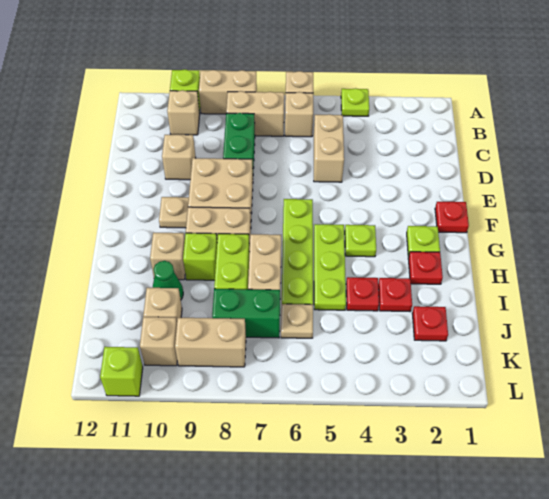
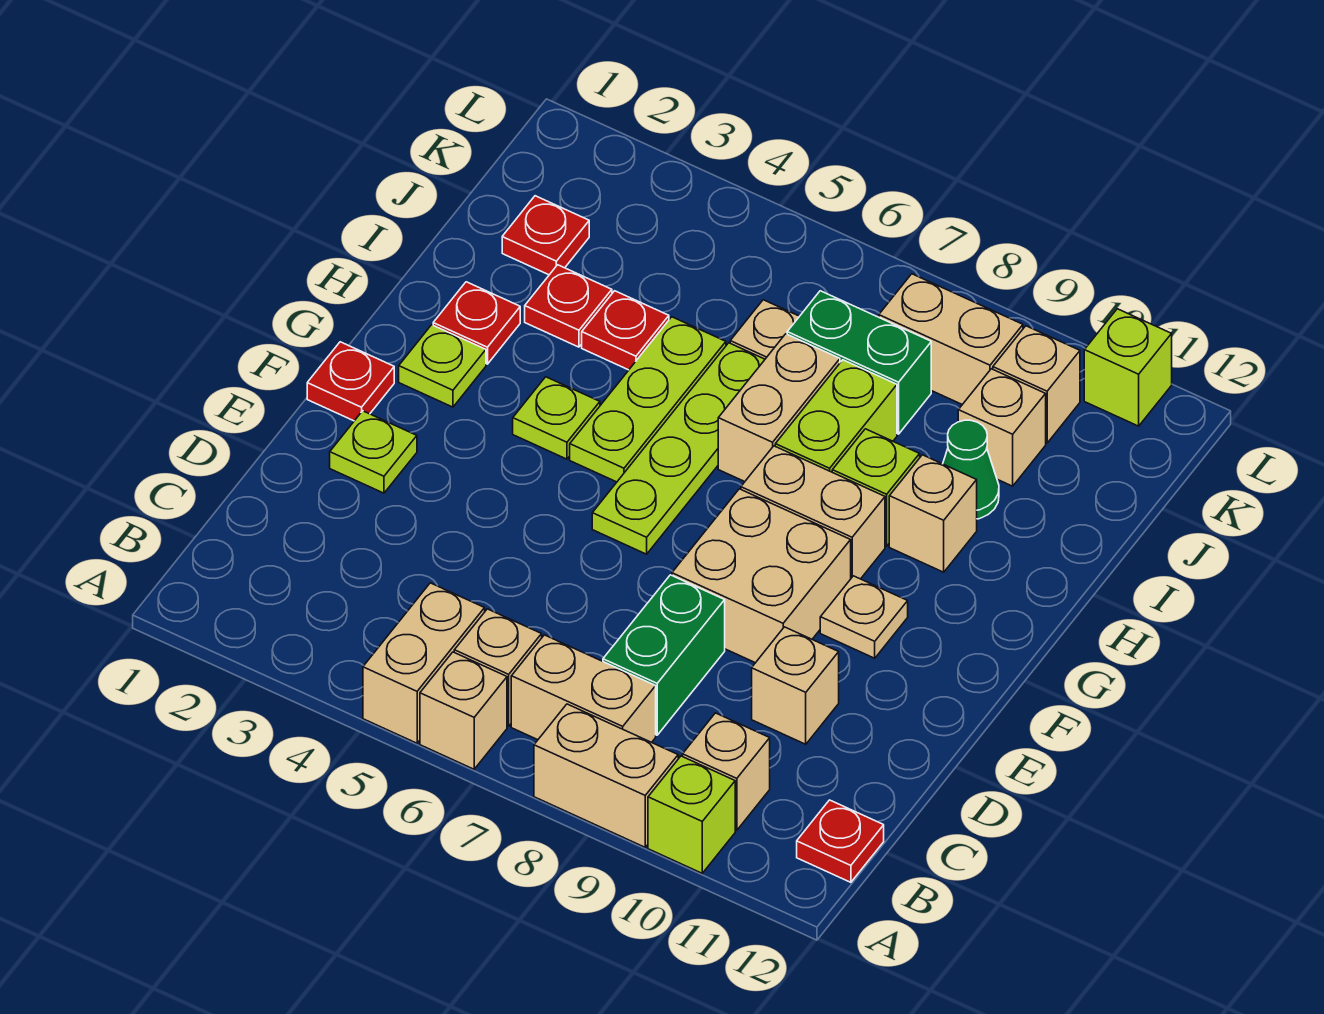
lime plate A4 level 1 -> lime plate E2 level 1
none -> red plate B12 level 1
tan brick C5:D5 level 1 -> tan brick A5:B5 level 1

